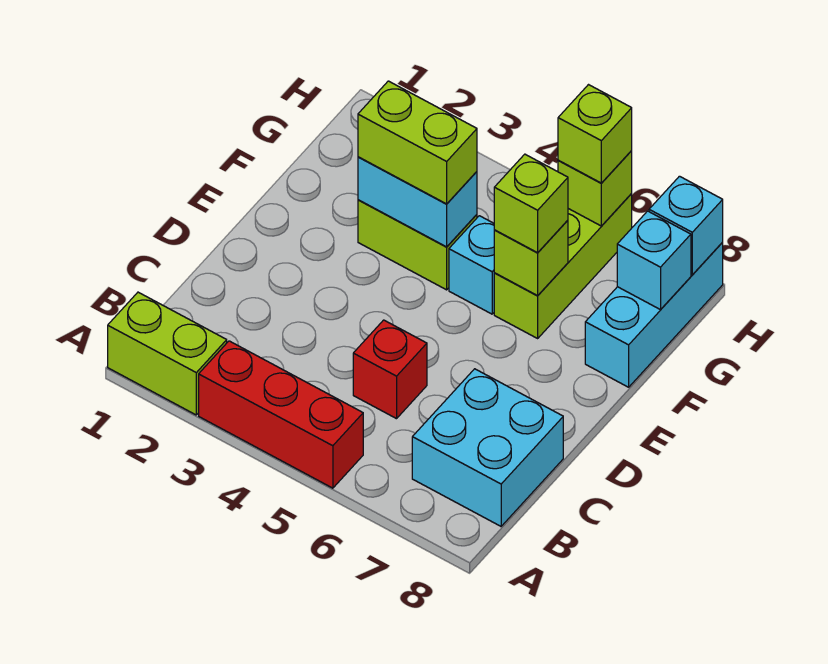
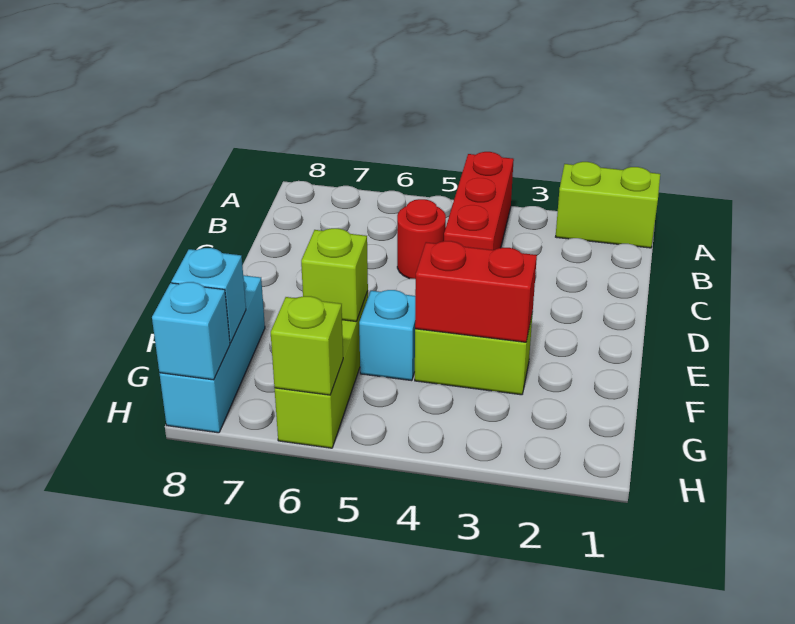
red brick A3:A5 level 1 -> red brick A4:C4 level 1
cyan brick B7:C8 level 1 -> none
red brick C5 level 1 -> red round brick C5 level 1
cyan brick F3:F4 level 2 -> red brick F3:F4 level 2
lime brick F3:F4 level 3 -> none
lime brick F6 level 3 -> none
lime brick H6 level 3 -> none

